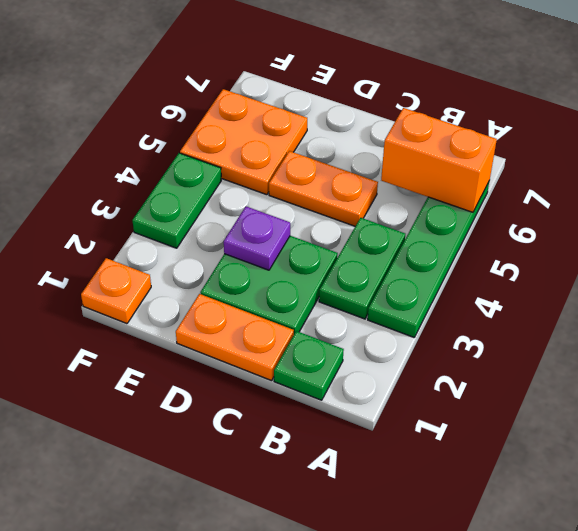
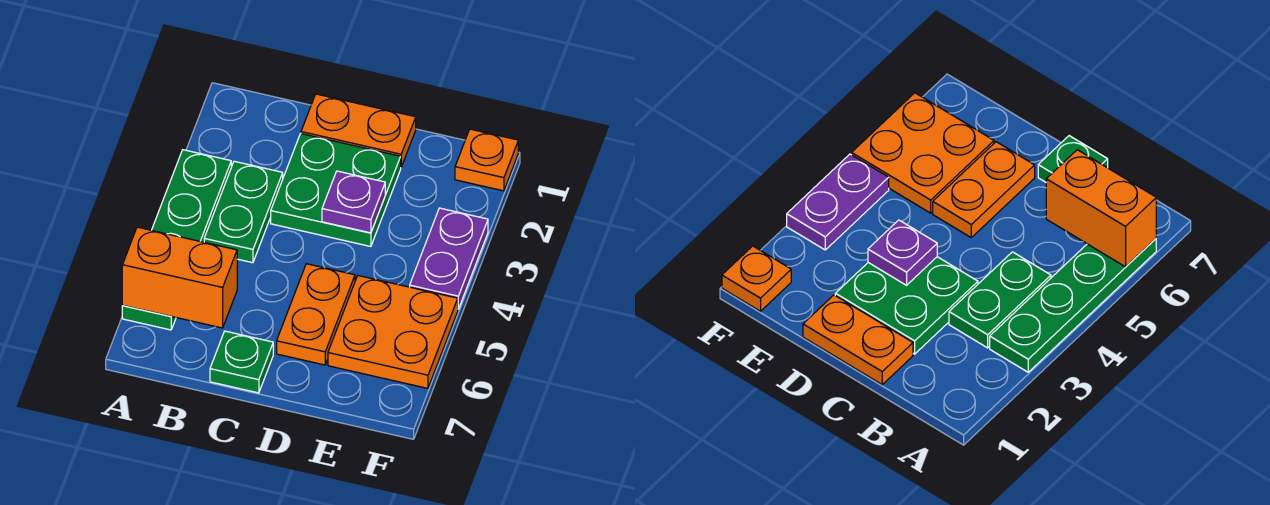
green plate B1 level 1 -> green plate C7 level 1
orange plate C5:D5 level 1 -> orange plate D5:D6 level 1
green plate F3:F4 level 1 -> purple plate F3:F4 level 1

